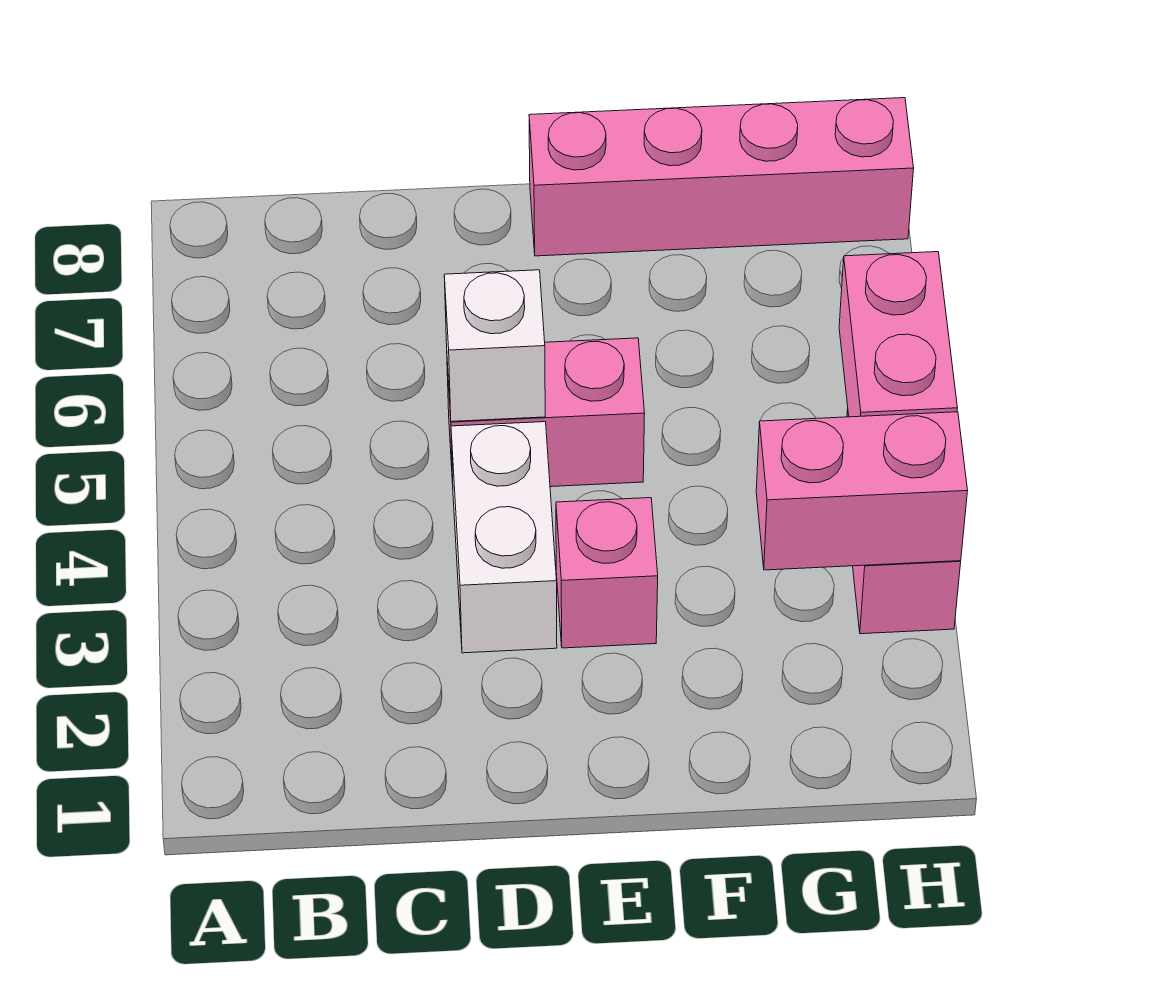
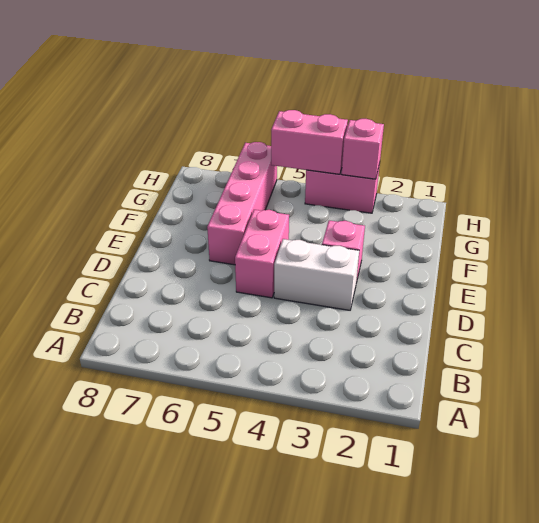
white brick D5 level 2 -> none
pink brick E8:H8 level 1 -> pink brick E6:H6 level 1
pink brick G3:H3 level 2 -> pink brick H3 level 2

